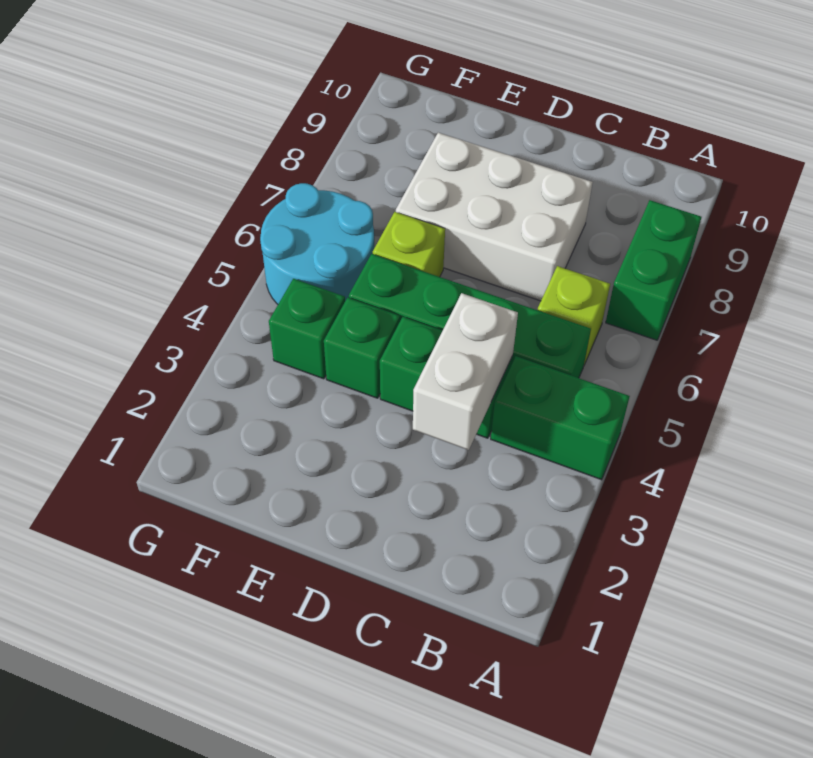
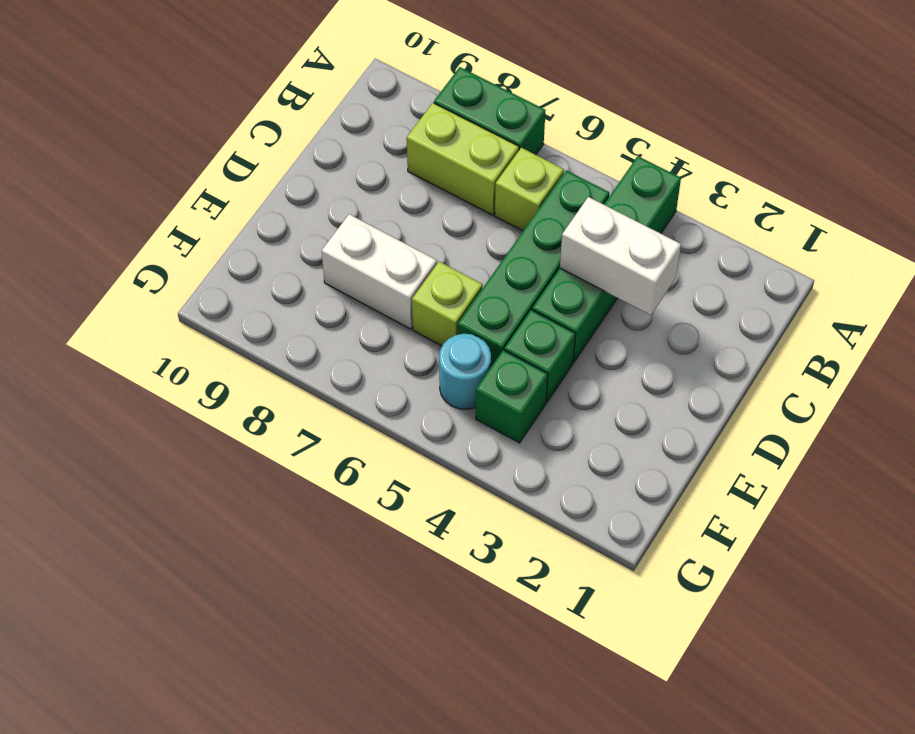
none -> lime brick B7:B8 level 1
white brick C7:E8 level 1 -> white brick E7:E8 level 1
cyan round brick F5:G6 level 1 -> cyan round brick F5 level 1

